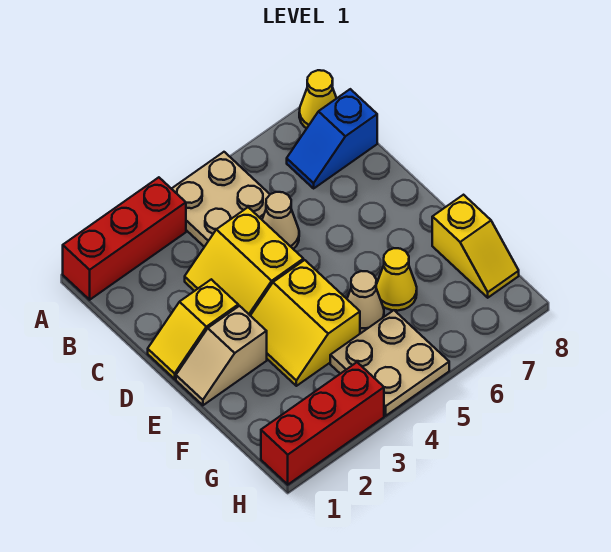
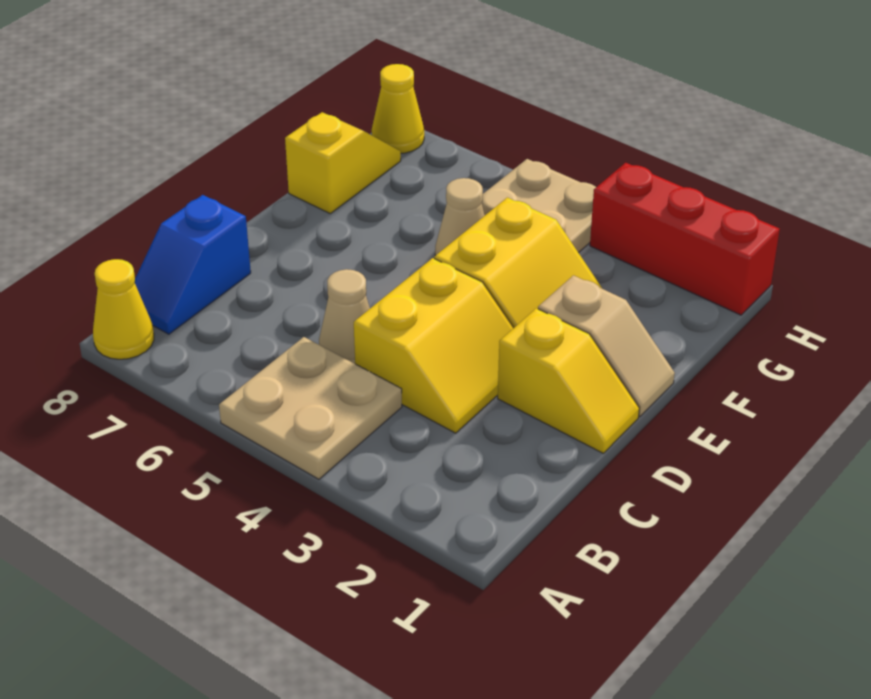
red brick A1:A3 level 1 -> none
blue slope B7:B8 level 1 top 8 -> blue slope B8:C8 level 1 top C
yellow cone F6 level 1 -> yellow cone H8 level 1

